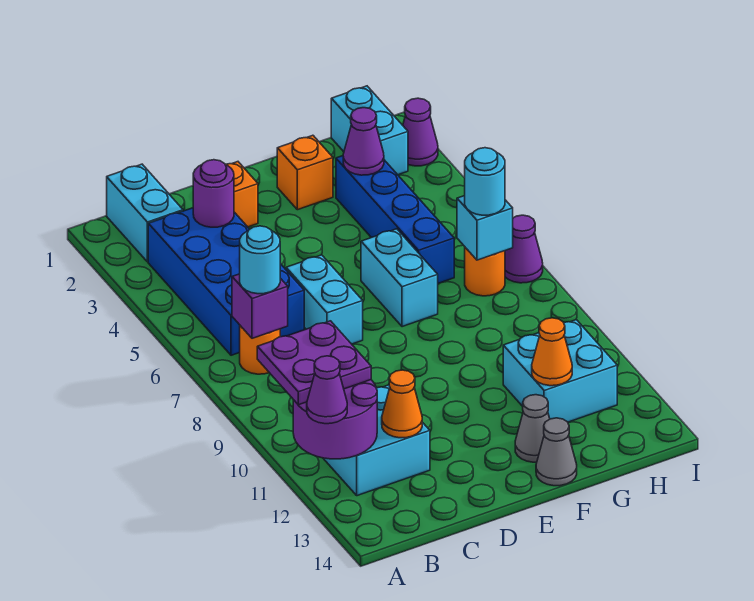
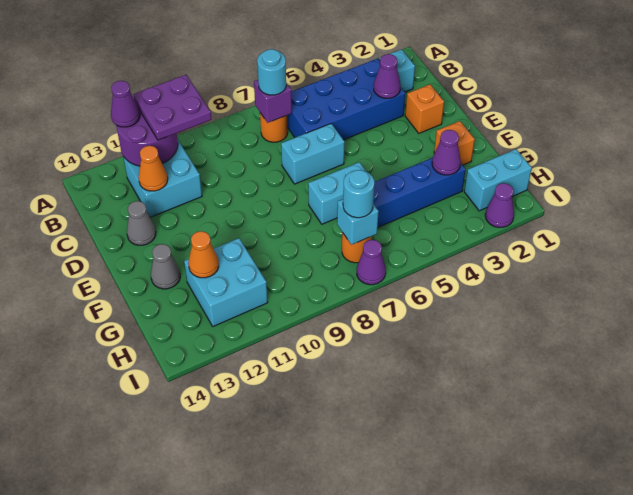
cyan brick B1:B2 level 1 -> cyan brick B2 level 1
purple round brick C3 level 2 -> purple cone C3 level 2
grey cone F14 level 1 -> grey cone D13 level 1

